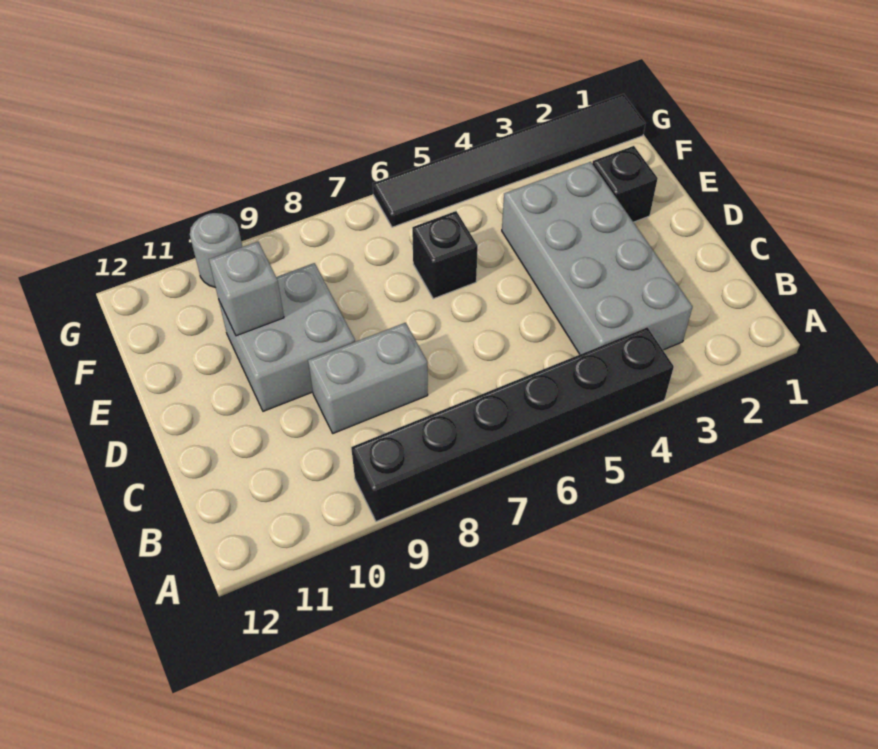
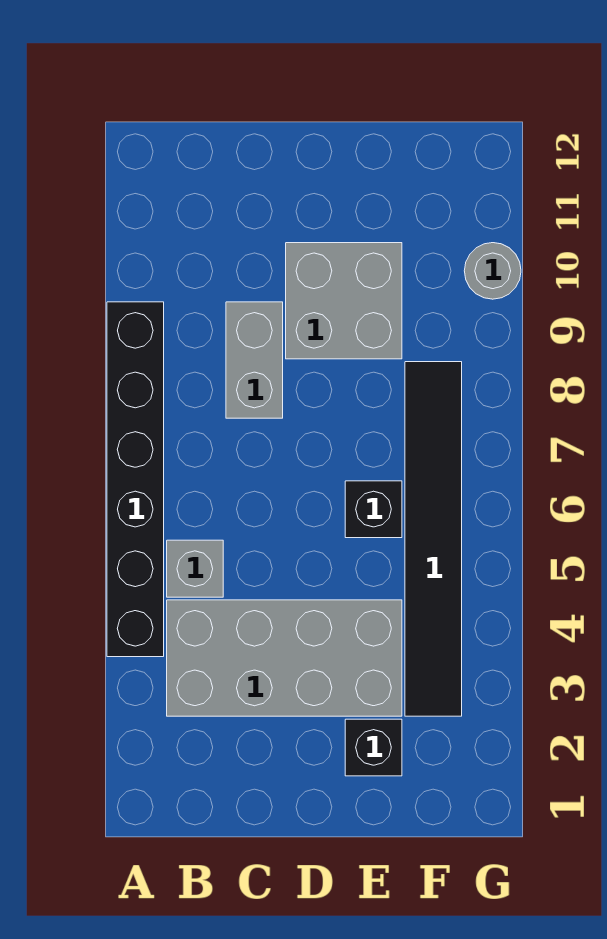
grey brick E10 level 2 -> grey brick B5 level 1
black tile G1:G6 level 1 -> black tile F3:F8 level 1

